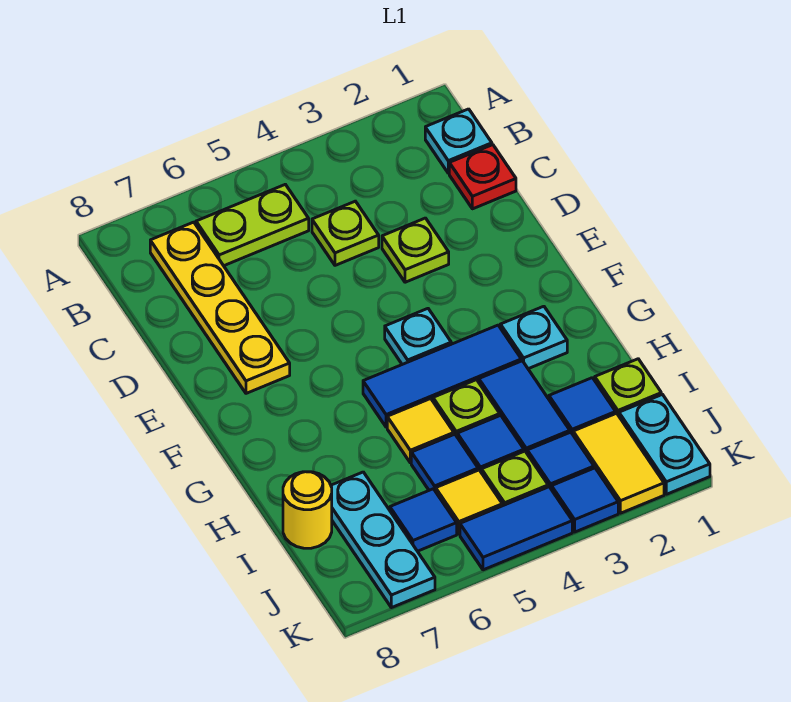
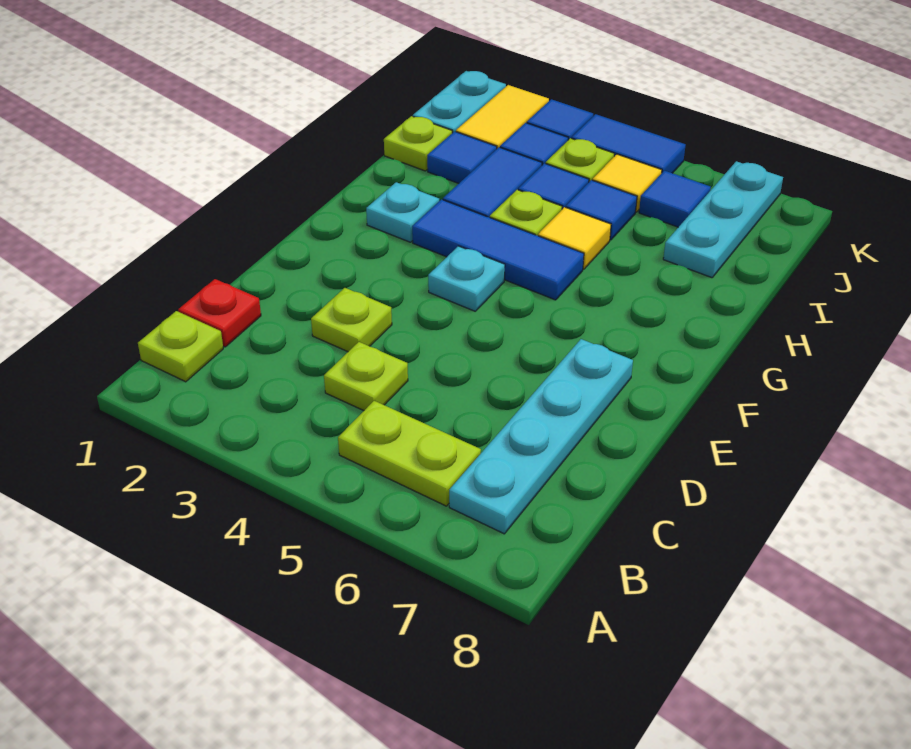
cyan plate B1 level 1 -> lime plate B1 level 1
yellow plate B7:E7 level 1 -> cyan plate B7:E7 level 1
yellow round brick I8 level 1 -> none

